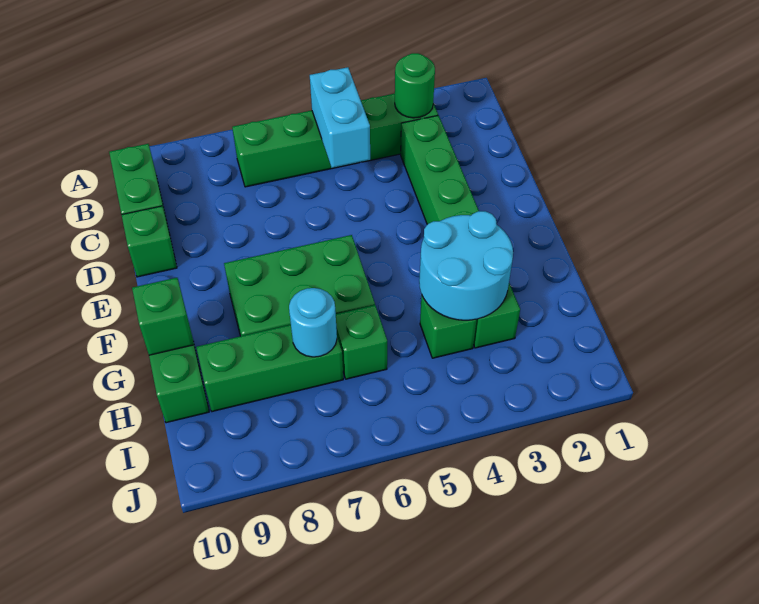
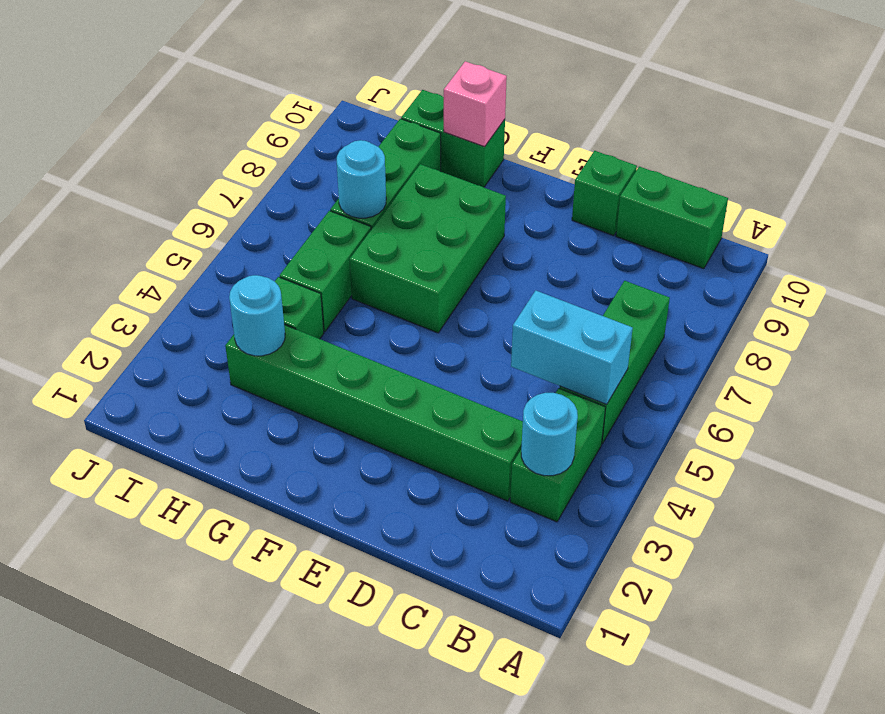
green round brick B3 level 2 -> cyan round brick B3 level 2
cyan round brick G3:H4 level 2 -> cyan round brick H3 level 2
green brick G10 level 2 -> pink brick G10 level 2
green brick H6 level 1 -> green brick H5:H6 level 1

